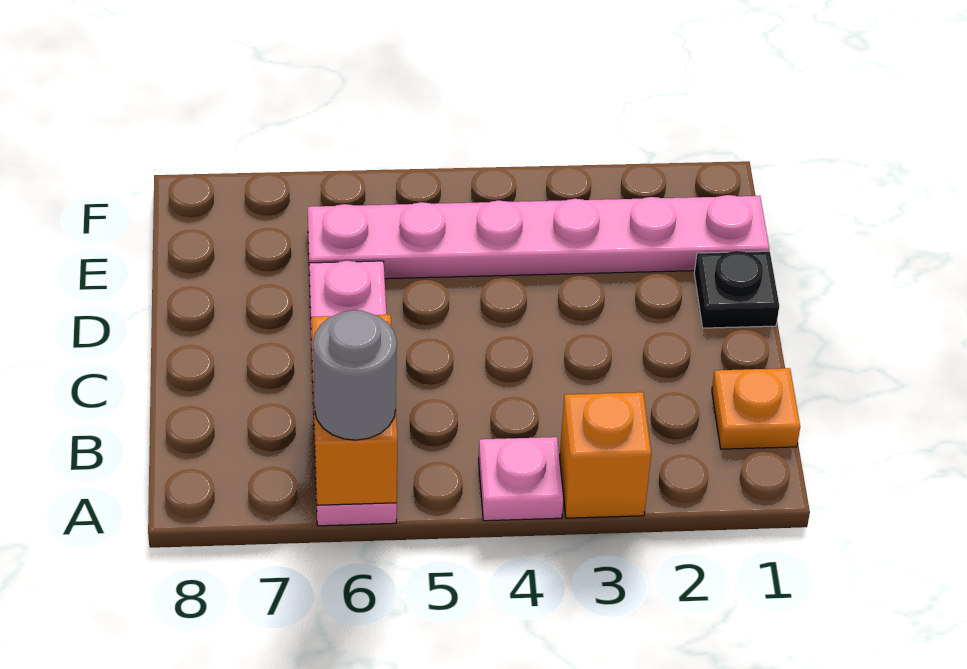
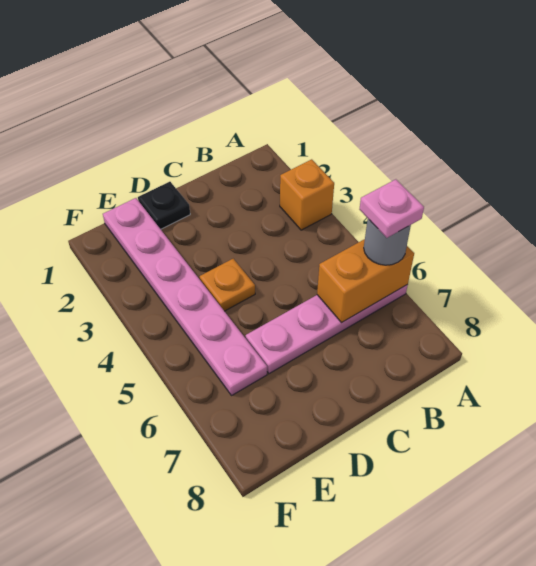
pink plate A4 level 1 -> pink plate A6 level 4
orange plate B1 level 1 -> orange plate D4 level 1

